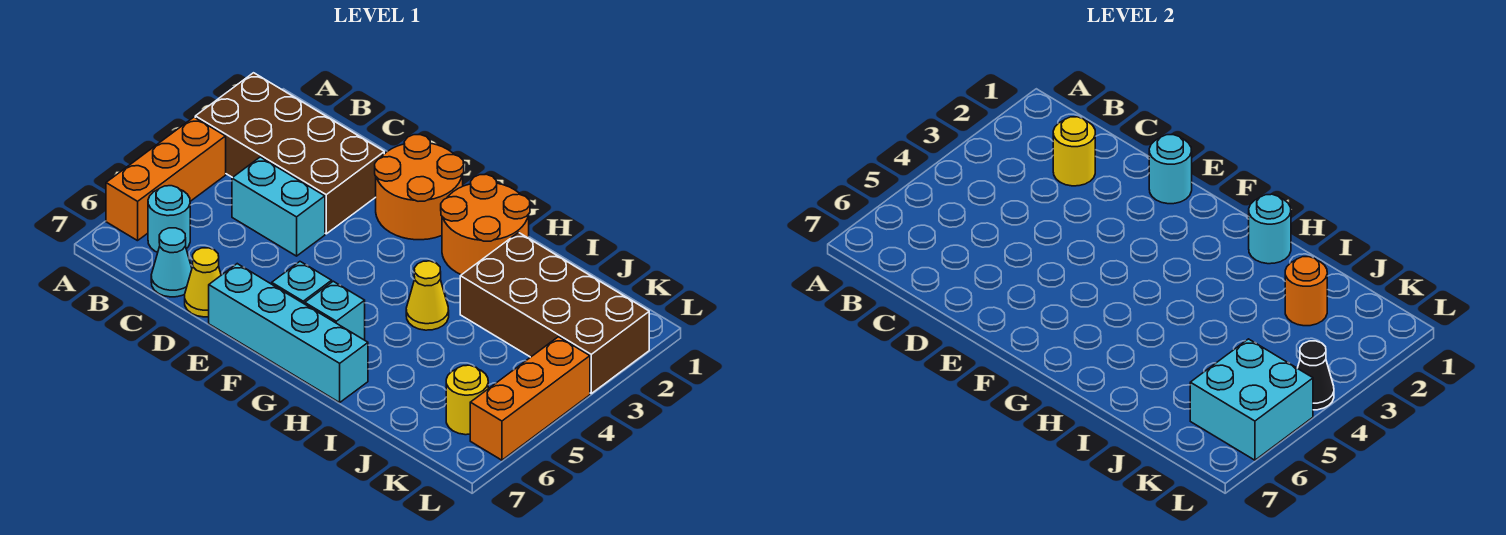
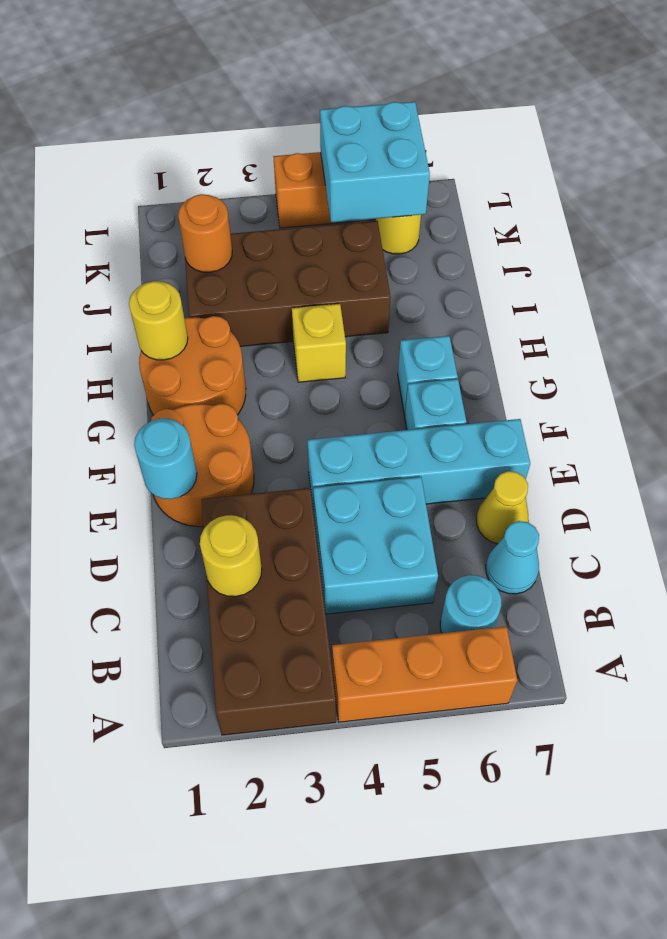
cyan brick C4:D4 level 1 -> cyan brick C4:D5 level 1
cyan brick E7:H7 level 1 -> cyan brick E4:E7 level 1
cyan round brick H1 level 2 -> yellow round brick H1 level 2
yellow cone H4 level 1 -> yellow brick H4 level 1
brown brick I2:L3 level 1 -> brown brick I2:J5 level 1
black cone L4 level 2 -> none

